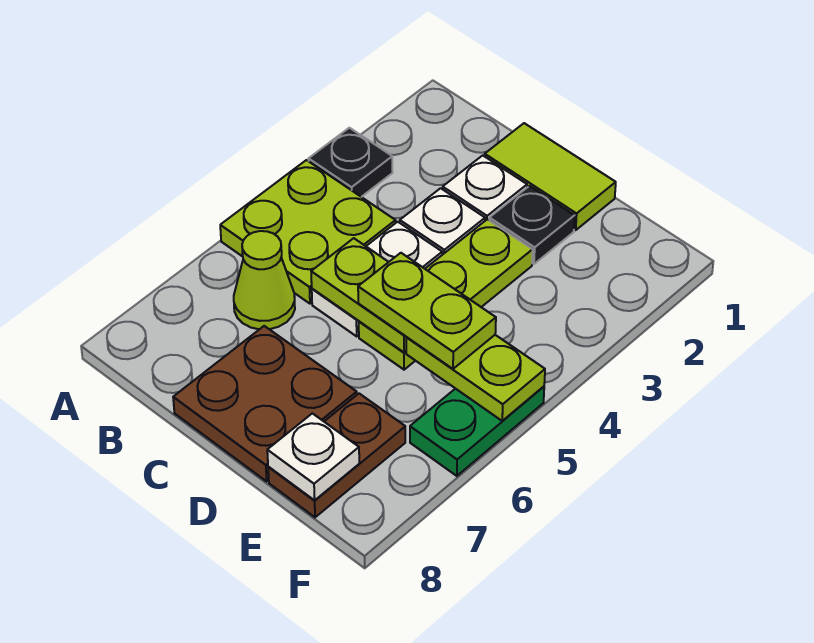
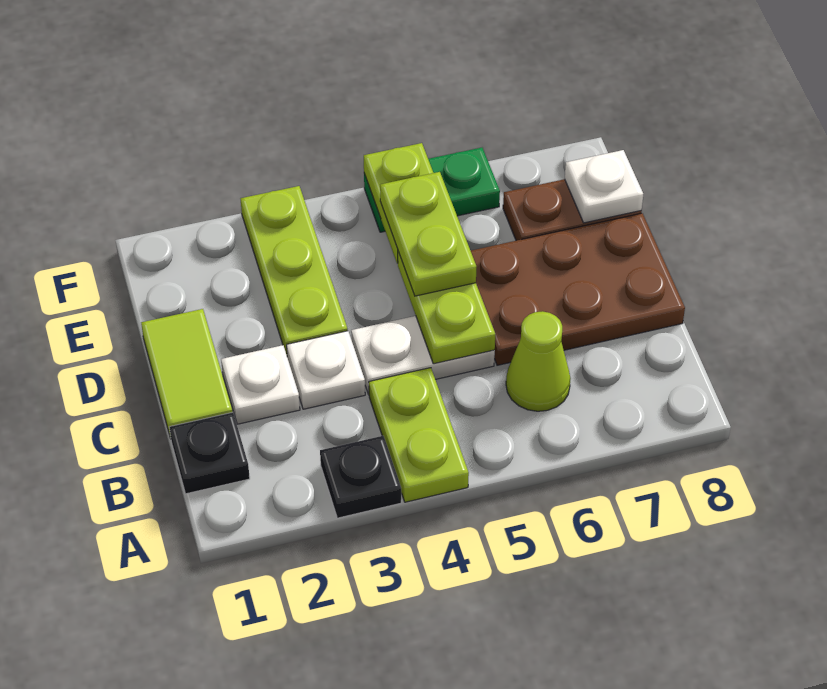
lime plate A4:B5 level 1 -> lime plate A4:B4 level 1
brown plate C7:D8 level 1 -> brown plate C6:D8 level 1
black plate D2 level 1 -> black plate B1 level 1
lime plate D3:D5 level 1 -> lime plate D3:F3 level 1

